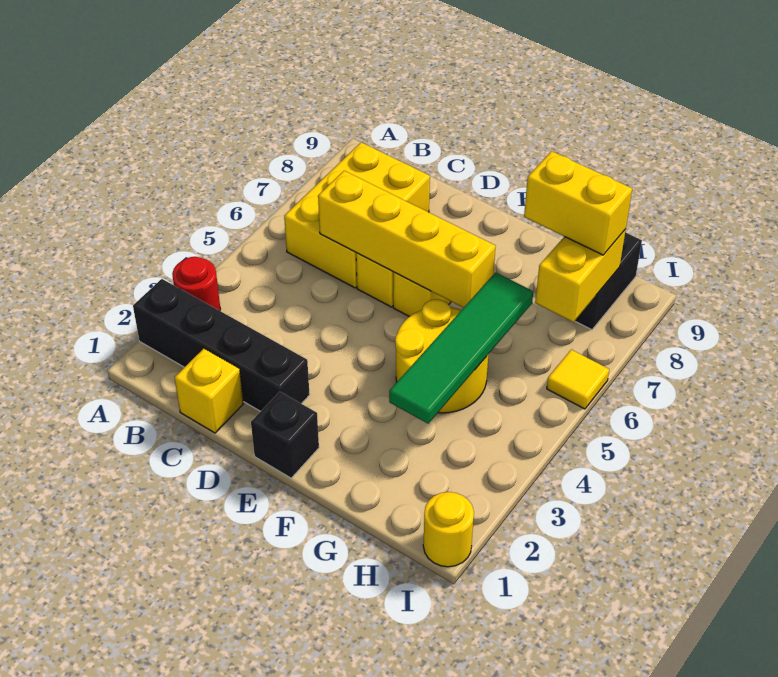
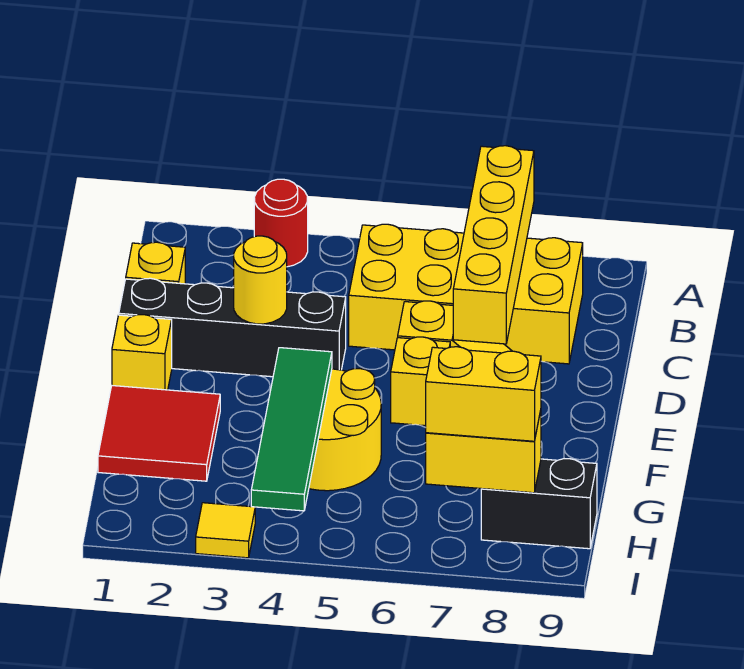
black brick A2:D2 level 1 -> black brick D1:D4 level 1
yellow brick B6:C8 level 1 -> yellow brick B5:C8 level 1
yellow brick C6:F6 level 2 -> yellow brick A7:D7 level 2
black brick E1 level 1 -> yellow brick E1 level 1
none -> red tile F1:G2 level 1
green tile G3:G6 level 2 -> green tile F4:I4 level 2
yellow brick G8:H8 level 3 -> yellow brick H7:H8 level 3
yellow round brick I1 level 1 -> yellow round brick D3 level 2
yellow tile I6 level 1 -> yellow tile I3 level 1

